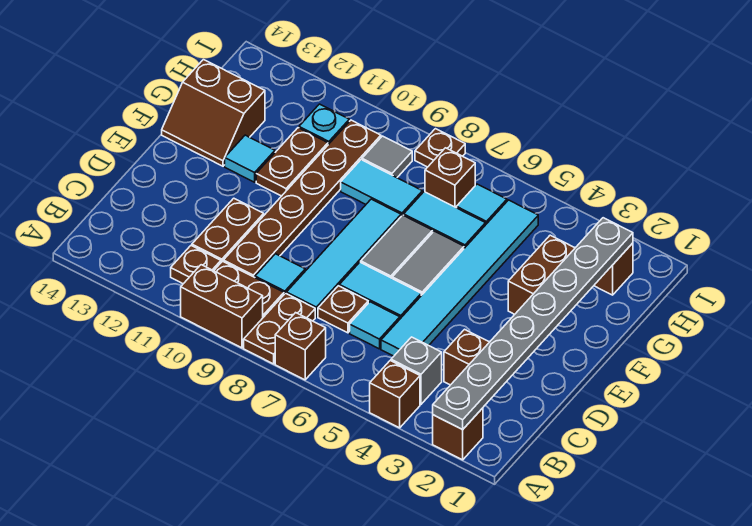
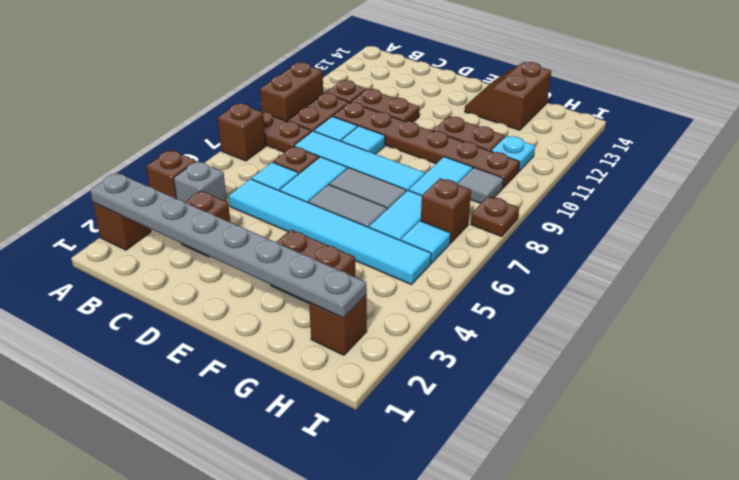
cyan tile F12 level 1 -> cyan tile D9 level 1

